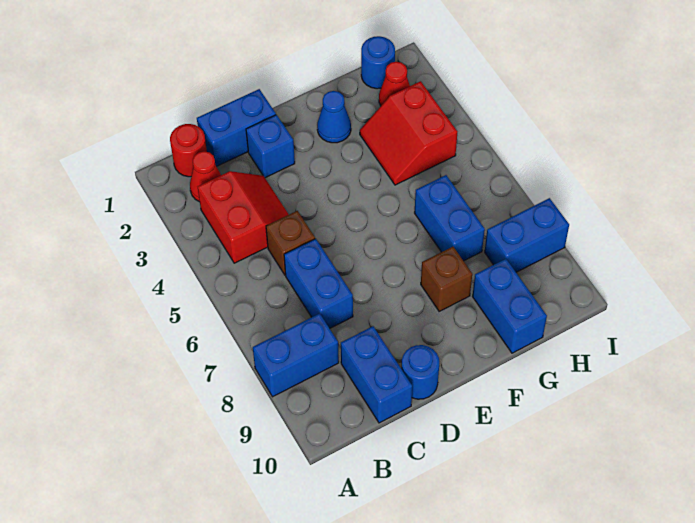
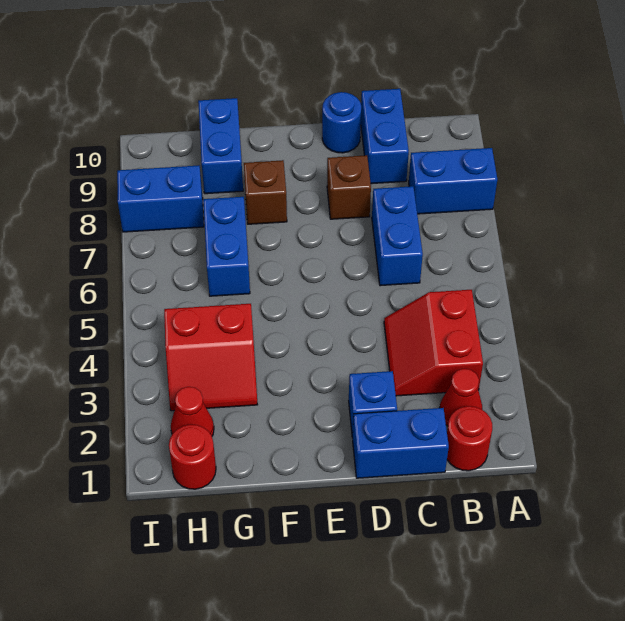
brown brick C5 level 1 -> brown brick D8 level 1
blue cone F2 level 1 -> none
red slope G3:H4 level 1 top H -> red slope G3:H4 level 1 top 4
blue round brick H1 level 1 -> red round brick H1 level 1

